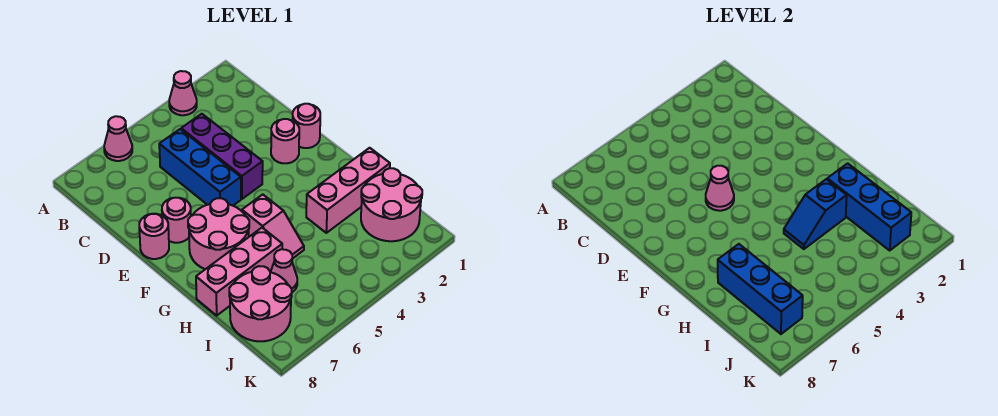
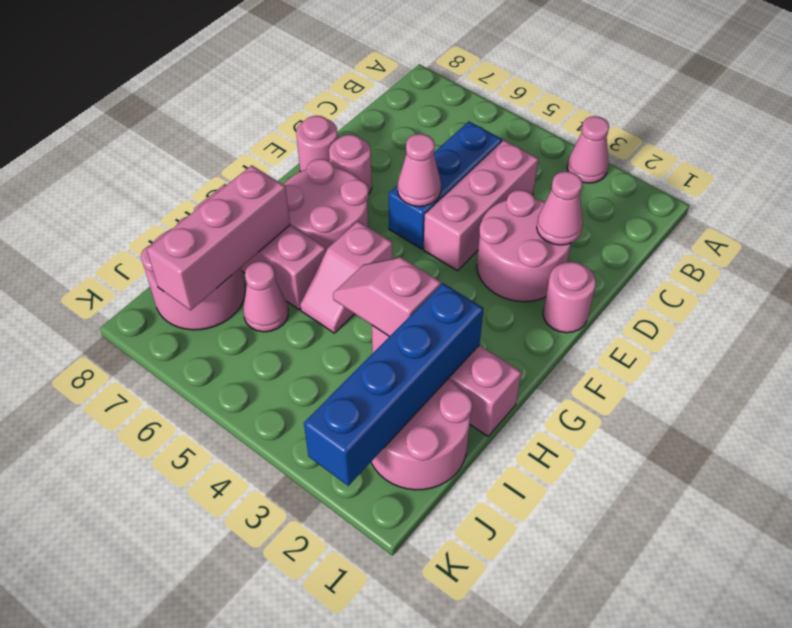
pink cone A6 level 1 -> pink cone D2 level 2
purple brick C4:E4 level 1 -> pink brick C4:E4 level 1
pink round brick E2 level 1 -> pink round brick D2:E3 level 1
blue brick H2:J2 level 2 -> blue brick H2:K2 level 2
blue slope H3:H4 level 2 top 3 -> pink slope H3:H4 level 2 top 3
blue brick H7:J7 level 2 -> pink brick H7:J7 level 2

